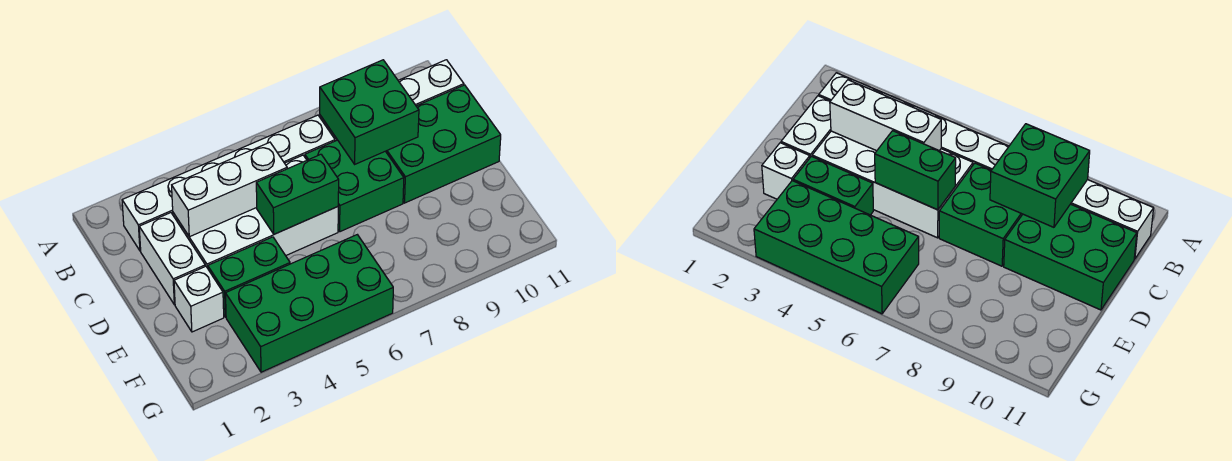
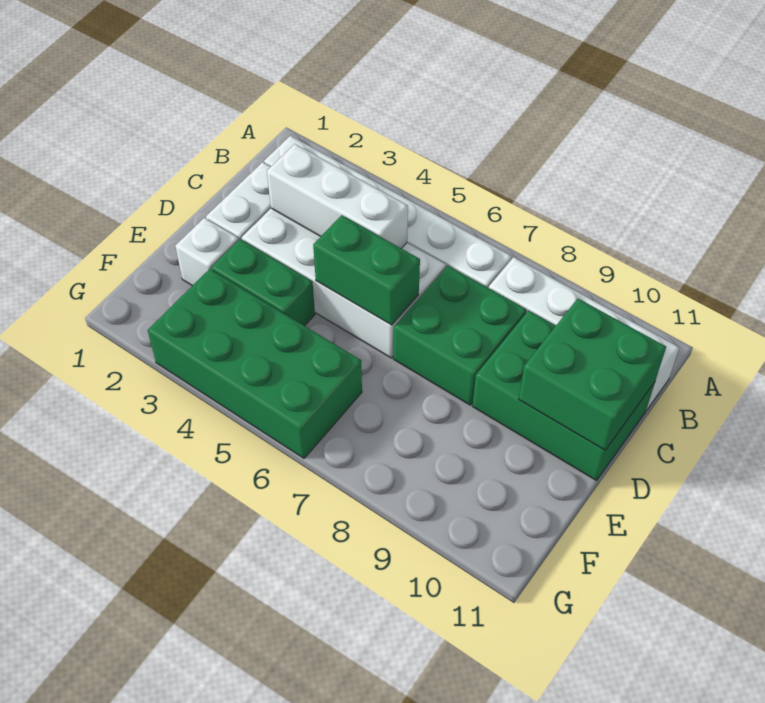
green brick B8:C9 level 2 -> green brick C10:D11 level 2

